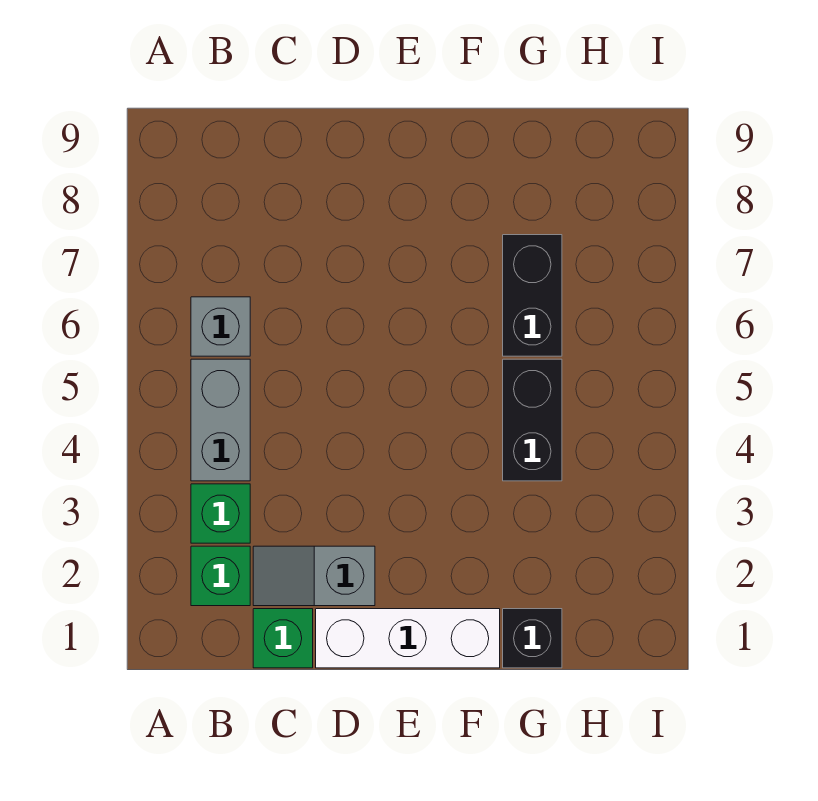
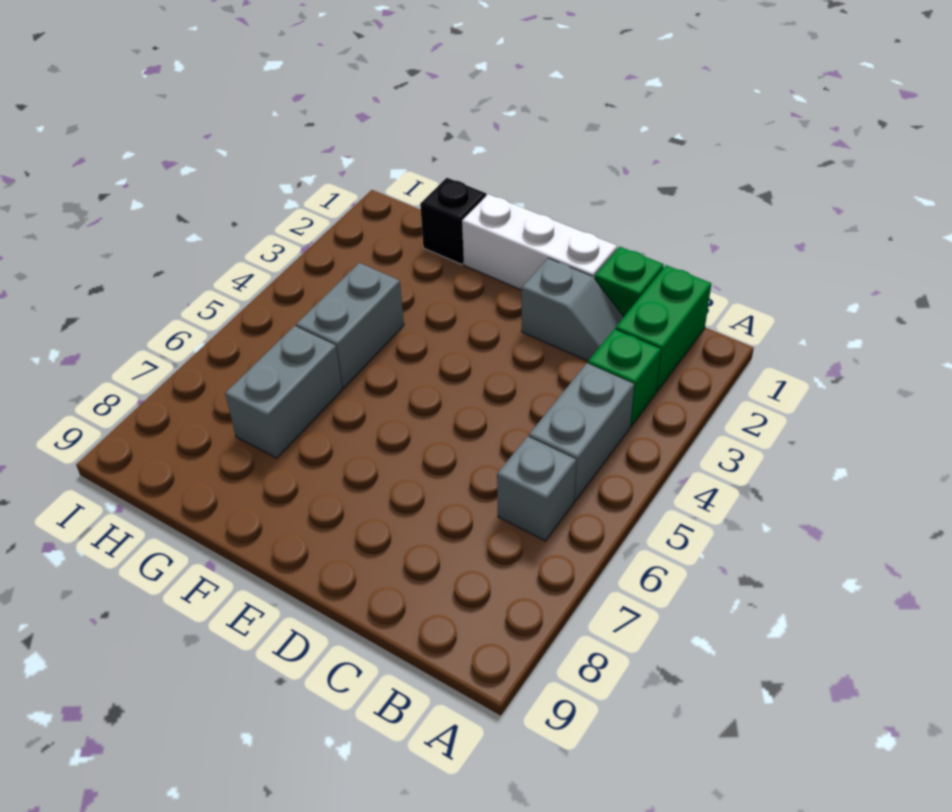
green brick B2 level 1 -> green brick B1:B2 level 1
black brick G4:G5 level 1 -> grey brick G4:G5 level 1
black brick G6:G7 level 1 -> grey brick G6:G7 level 1

